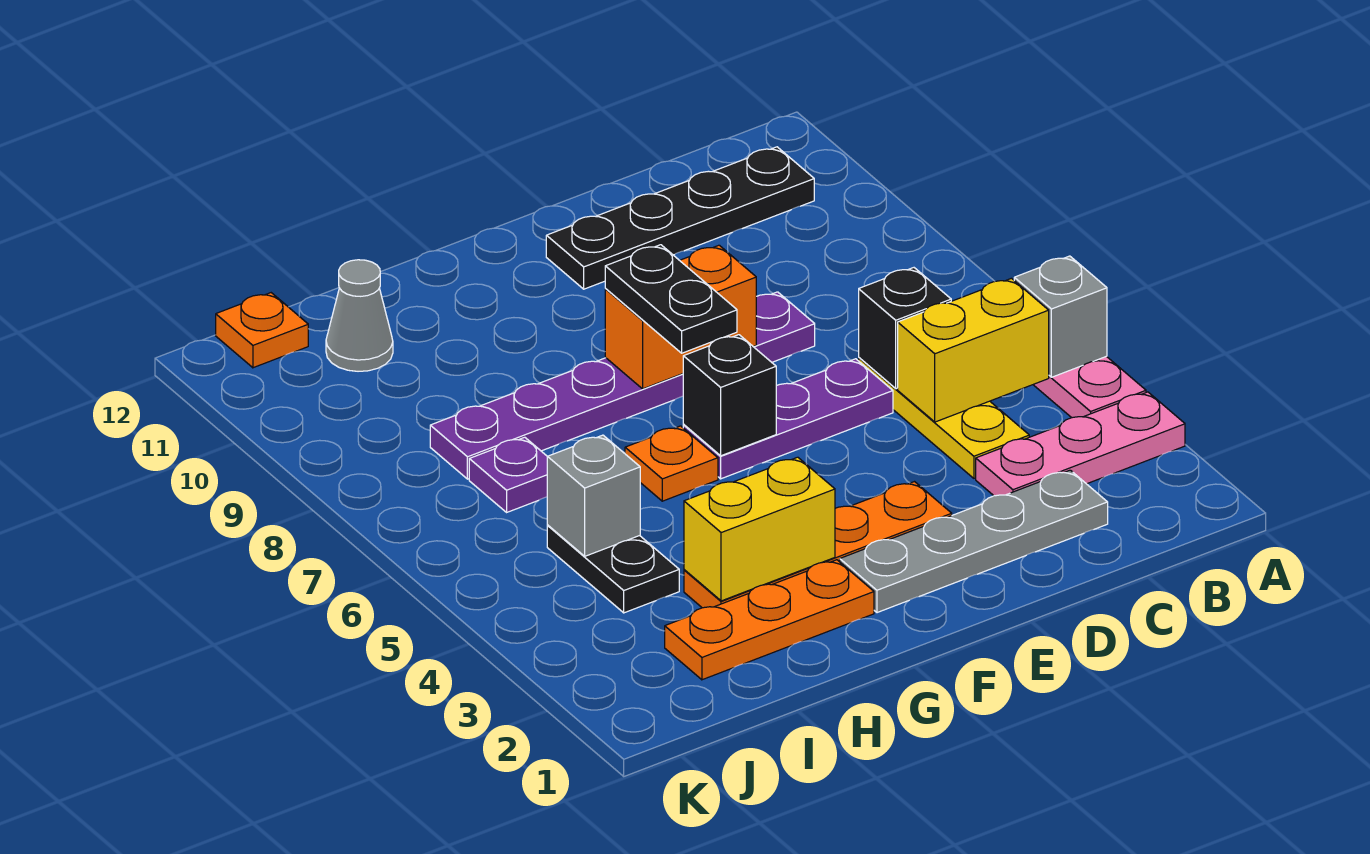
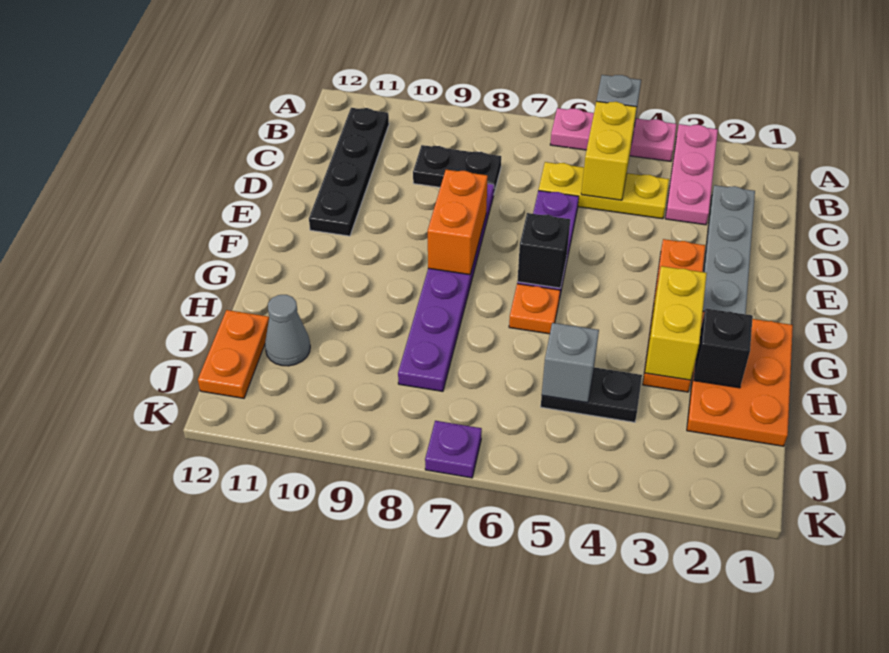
black brick C6 level 2 -> black brick H2 level 2
black plate F7:F8 level 3 -> black plate C8:C9 level 1
orange plate G2:I2 level 1 -> orange plate G1:I2 level 1
purple plate I7 level 1 -> purple plate K7 level 1
orange plate J12 level 1 -> orange plate I12:J12 level 1

